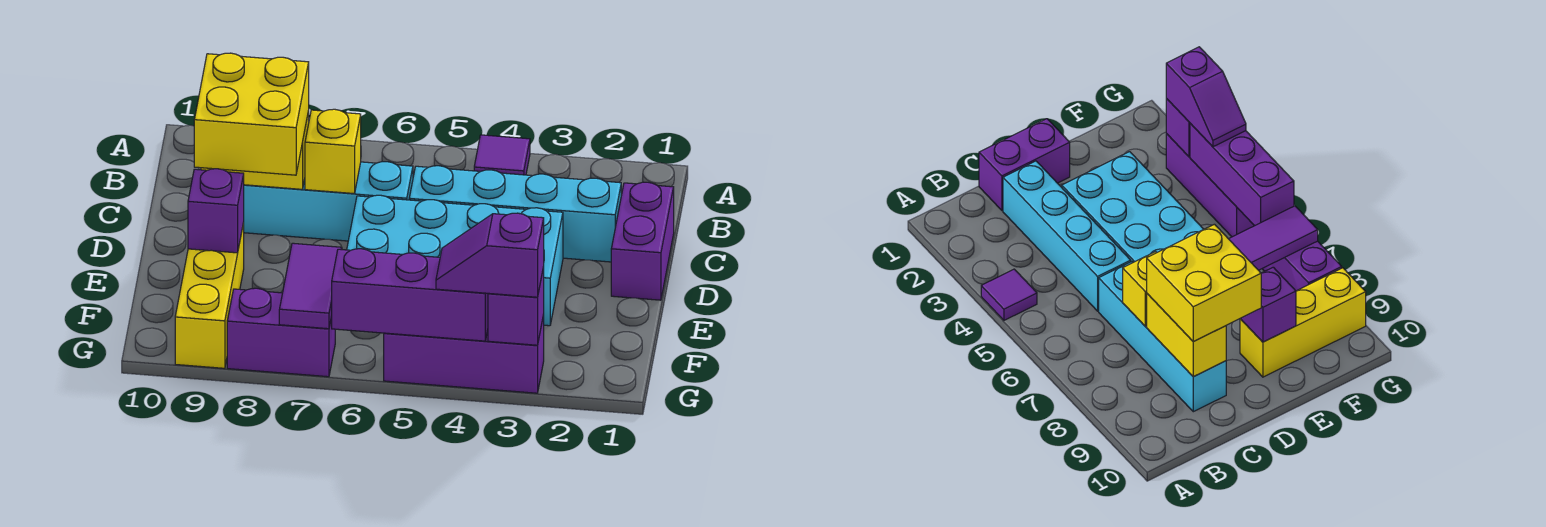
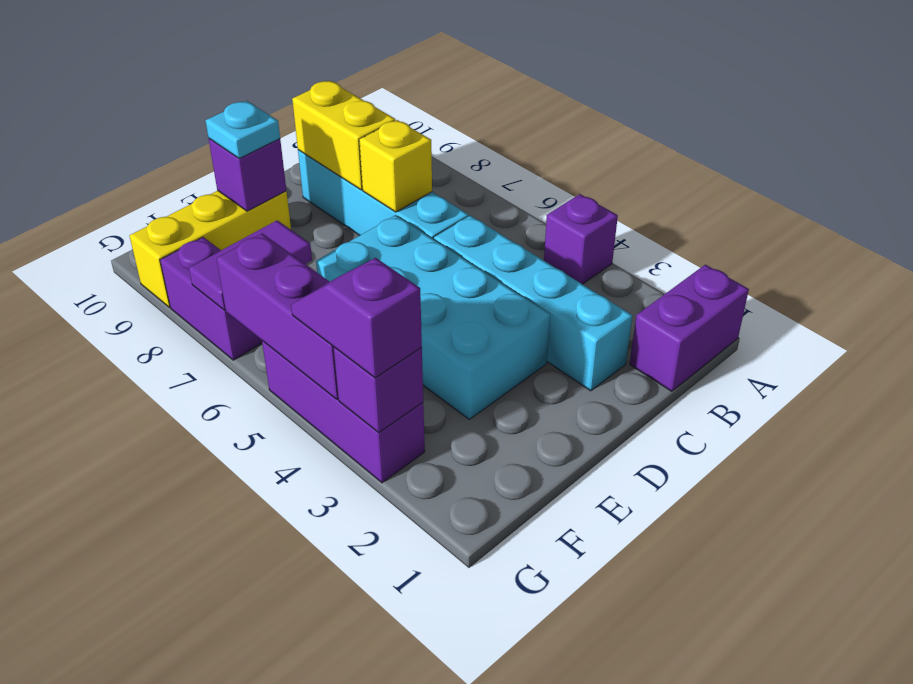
purple tile A4 level 1 -> purple brick A4 level 1
purple brick C1:D1 level 1 -> purple brick A1:B1 level 1
yellow brick C8:D9 level 3 -> none
none -> cyan plate E9 level 3

